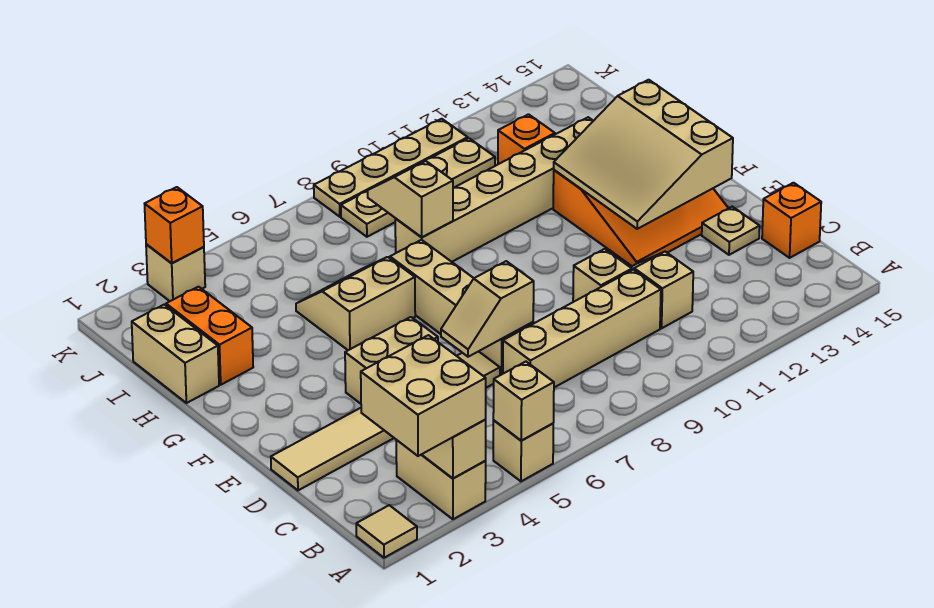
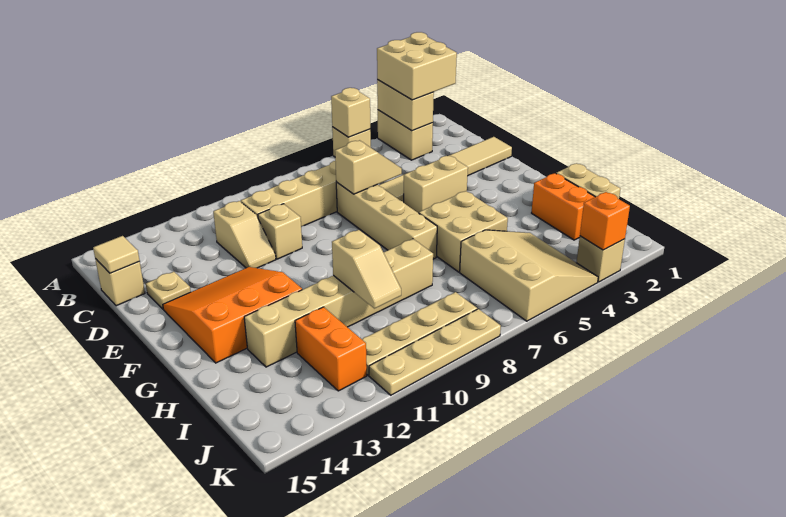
tan tile A1 level 1 -> tan tile C15 level 2
orange brick C15 level 1 -> tan brick C15 level 1
tan slope E12:G14 level 2 top 14 -> tan slope I4:K6 level 1 top 6
tan slope G5:H6 level 1 top G -> tan brick G5:H6 level 1
tan slope H8:I8 level 2 top H -> tan slope H10:I10 level 2 top H
orange brick I12 level 1 -> orange brick I12:J12 level 1

